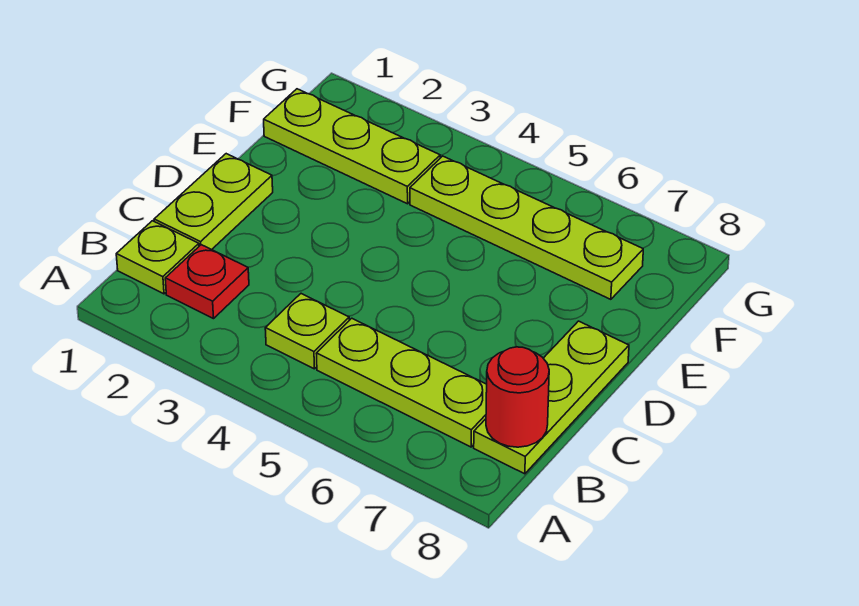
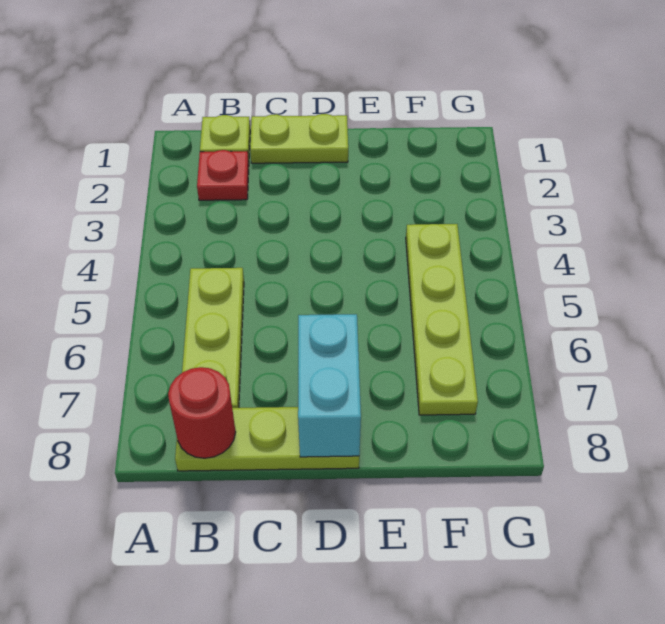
lime plate B4 level 1 -> none
none -> cyan brick D7:D8 level 2
lime plate F1:F3 level 1 -> none

